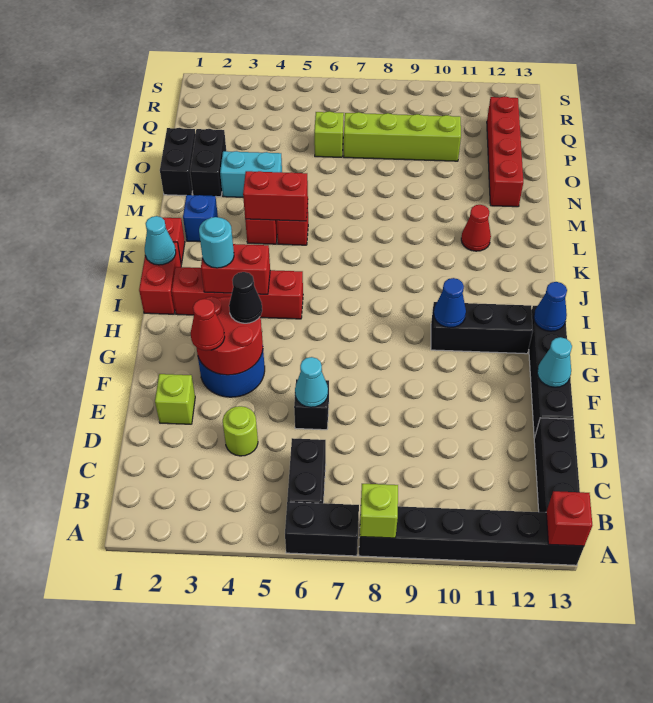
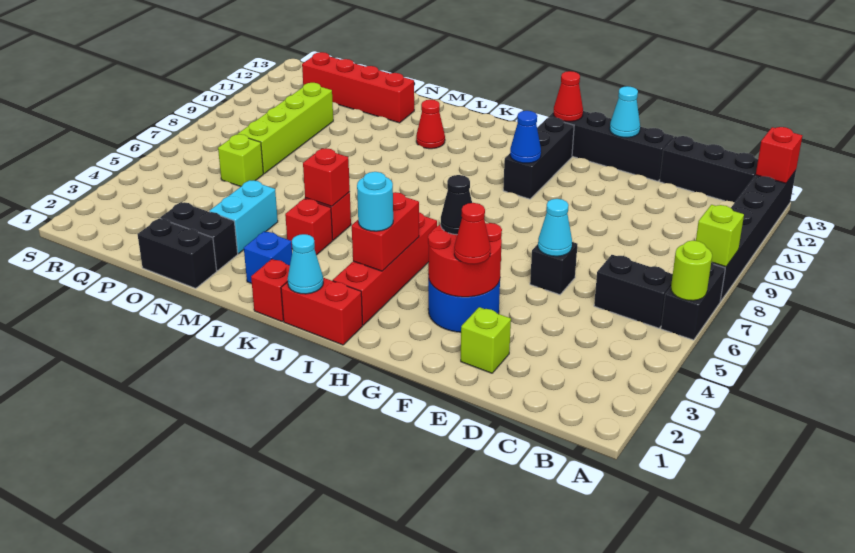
lime round brick D4 level 1 -> lime round brick A6 level 2
blue cone H13 level 2 -> red cone H13 level 2
red brick L4:L5 level 2 -> red brick L5 level 2

